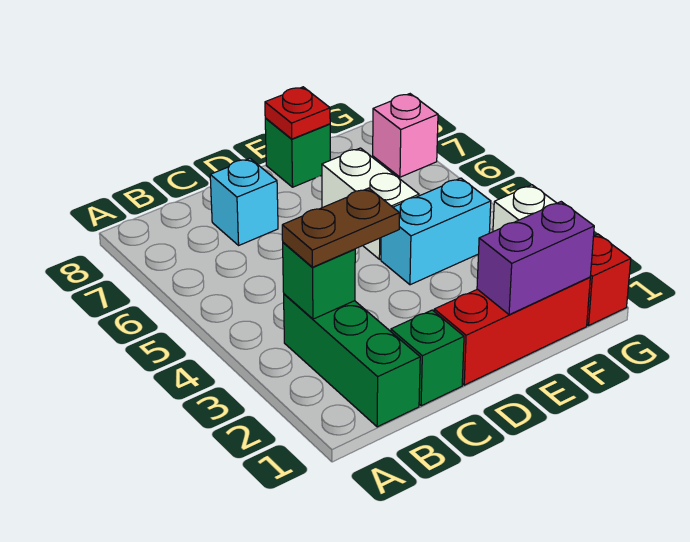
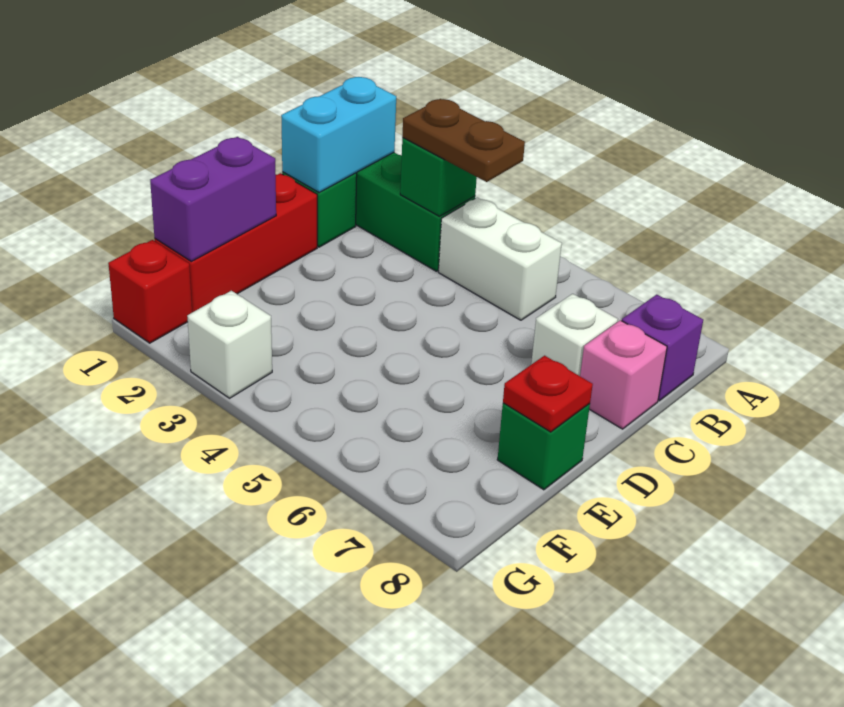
brown plate B3:C3 level 3 -> brown plate B3:B4 level 3
none -> purple brick B8 level 1
cyan brick C7 level 1 -> white brick C7 level 1
cyan brick E4:F4 level 1 -> cyan brick B1:C1 level 2
white brick E5:E6 level 1 -> white brick B4:B5 level 1
pink brick G7 level 1 -> pink brick C8 level 1

